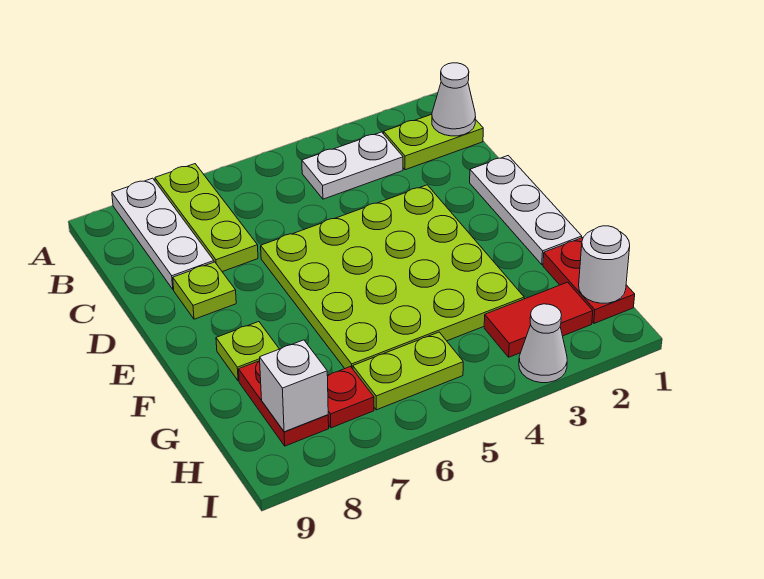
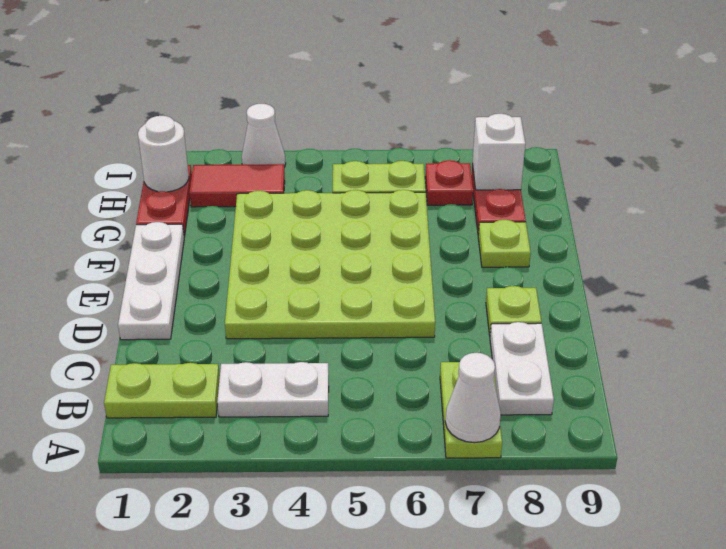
lime plate A7:C7 level 1 -> lime plate A7:B7 level 1
white plate A8:C8 level 1 -> white plate B8:C8 level 1
white cone B1 level 2 -> white cone A7 level 2

